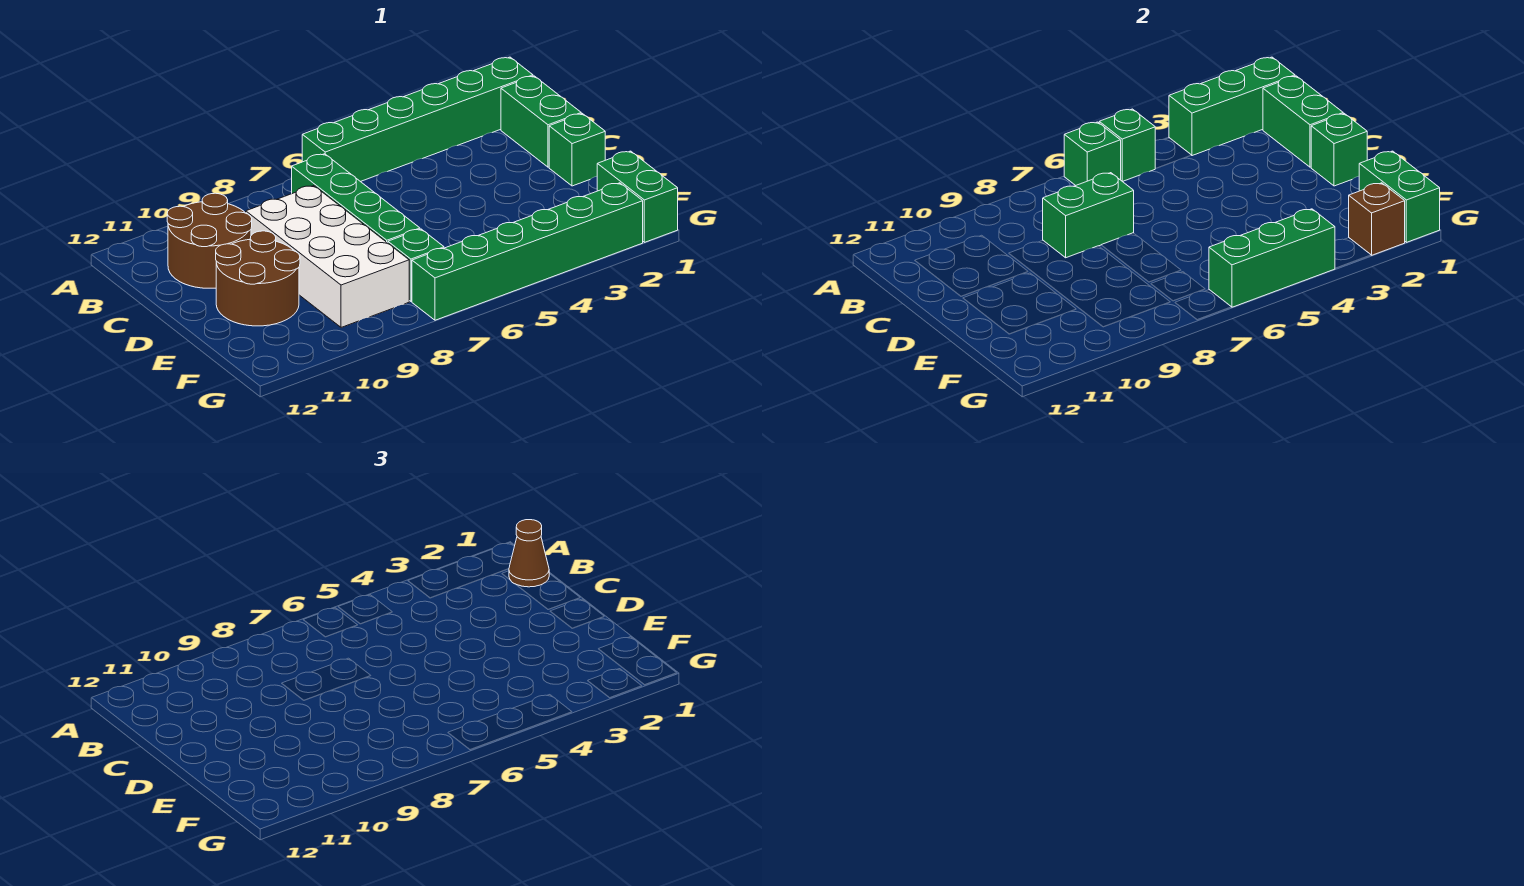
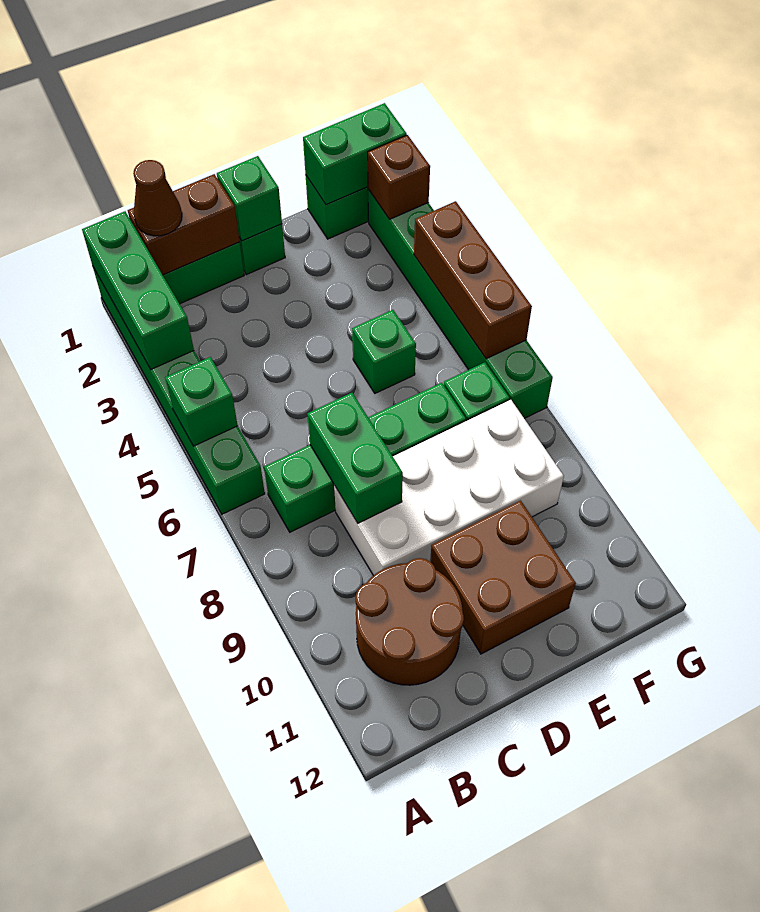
green brick A6 level 2 -> green brick E5 level 1
green brick B1:C1 level 2 -> brown brick B1:C1 level 2
brown round brick D10:E11 level 1 -> brown brick D10:E11 level 1
green brick G4:G6 level 2 -> brown brick G4:G6 level 2

